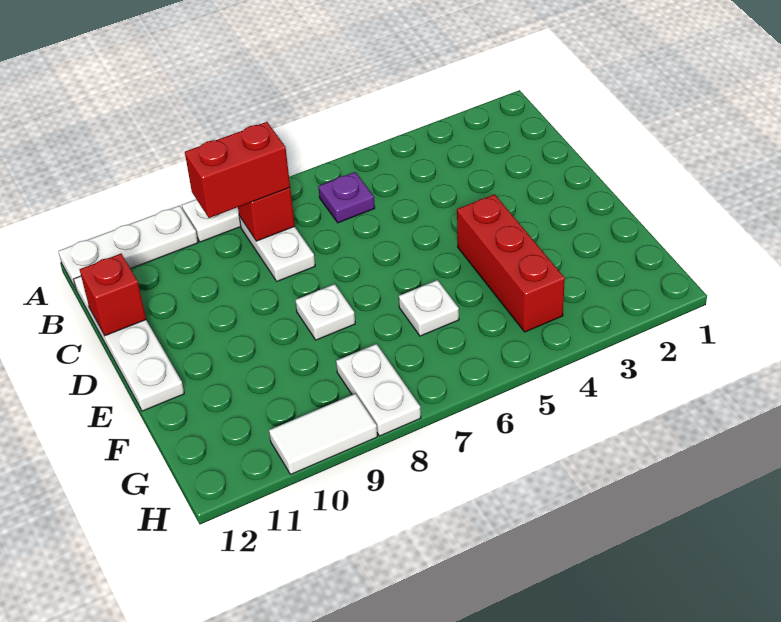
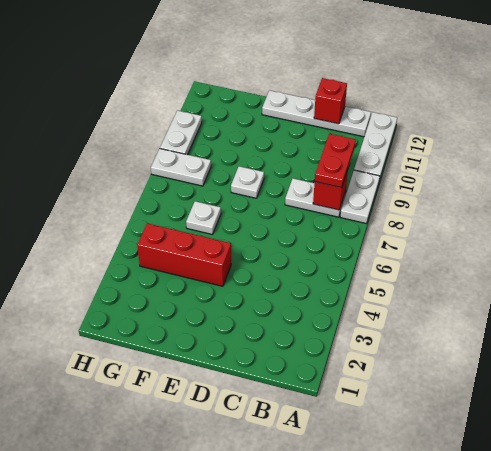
purple plate B6 level 1 -> none
red brick B8:B9 level 3 -> red plate B8:B9 level 3
white tile H9:H10 level 1 -> white plate H9:H10 level 1

